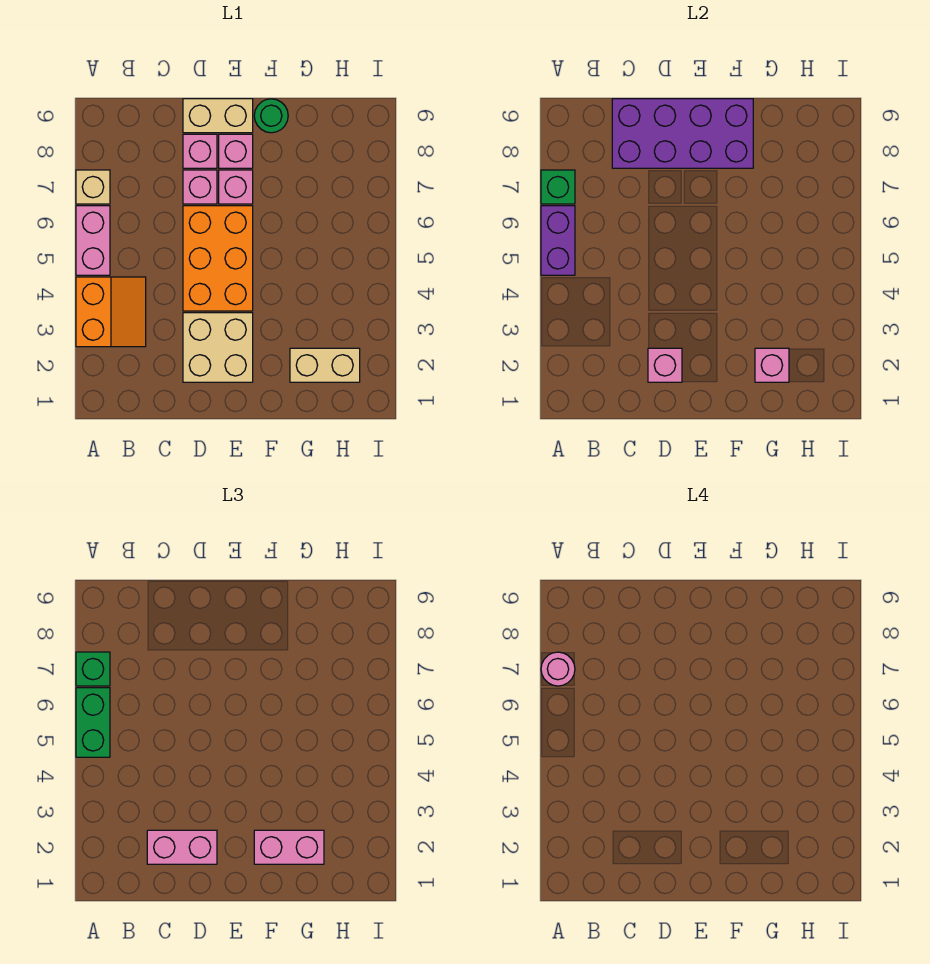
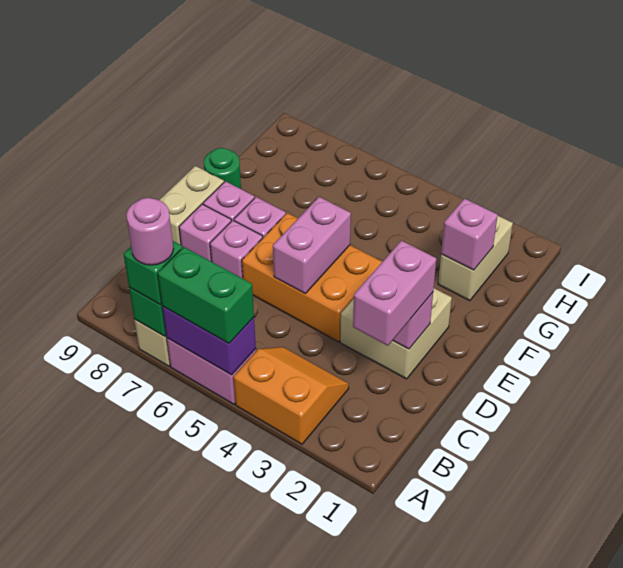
purple brick C8:F9 level 2 -> none
pink brick F2:G2 level 3 -> pink brick D5:E5 level 2

